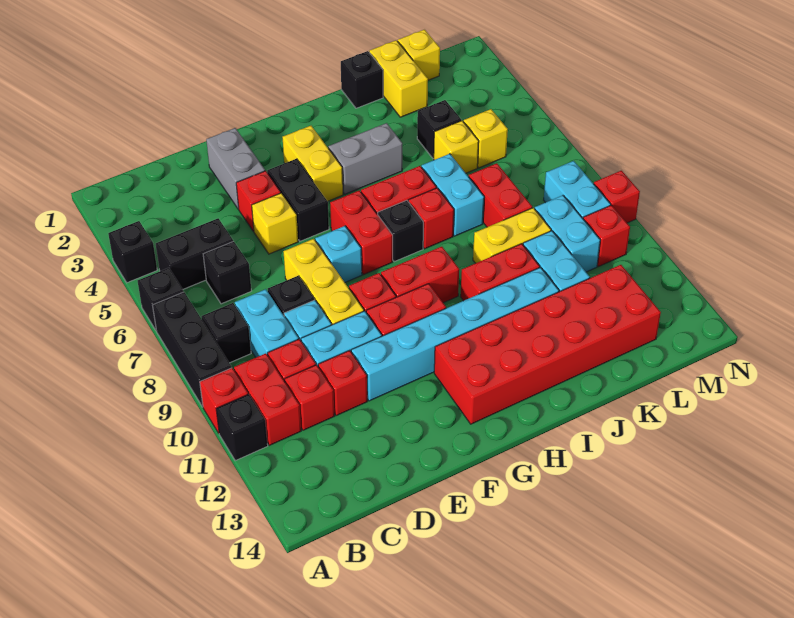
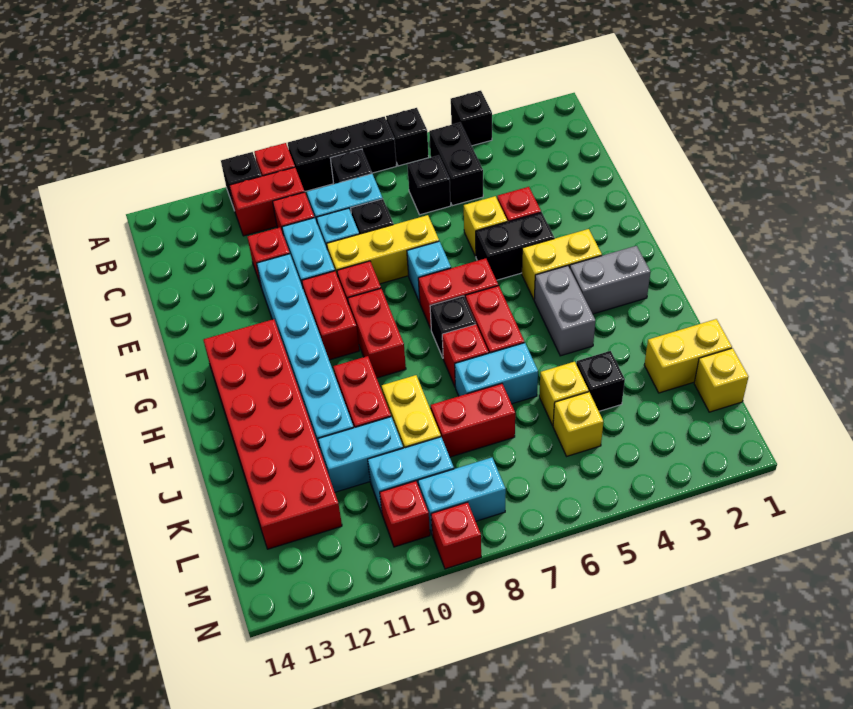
red brick C11 level 1 -> none
grey brick E2:E3 level 1 -> grey brick H2:H3 level 1
black brick J1 level 1 -> none

